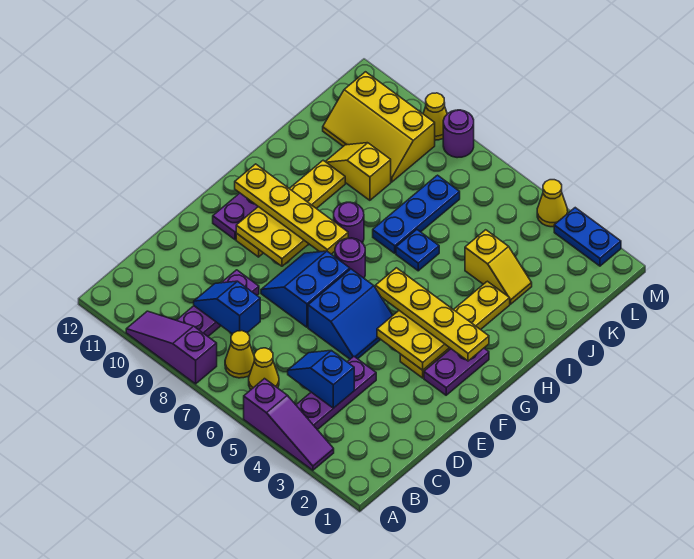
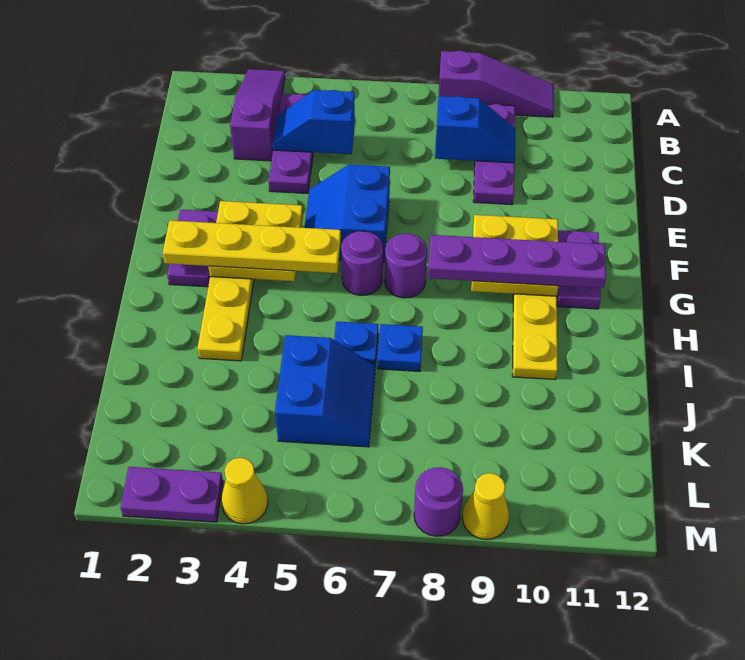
purple slope A3:A5 level 1 top 5 -> purple slope A3:C3 level 1 top C
yellow cone B6 level 1 -> none
yellow cone B7 level 1 -> none
blue slope C4:C5 level 2 top 4 -> blue slope C4:C5 level 2 top 5
blue slope E7:F8 level 1 top 7 -> blue slope J5:K6 level 1 top 5
yellow plate G8:G11 level 3 -> purple plate G8:G11 level 3
purple round brick H8 level 1 -> purple round brick G6 level 1
blue plate I7:K7 level 1 -> blue plate I7 level 1
yellow slope J3:J4 level 1 top 4 -> none
yellow slope J9:J10 level 1 top 9 -> none
yellow slope K9:L11 level 1 top L -> none
blue plate M2:M3 level 1 -> purple plate M2:M3 level 1

